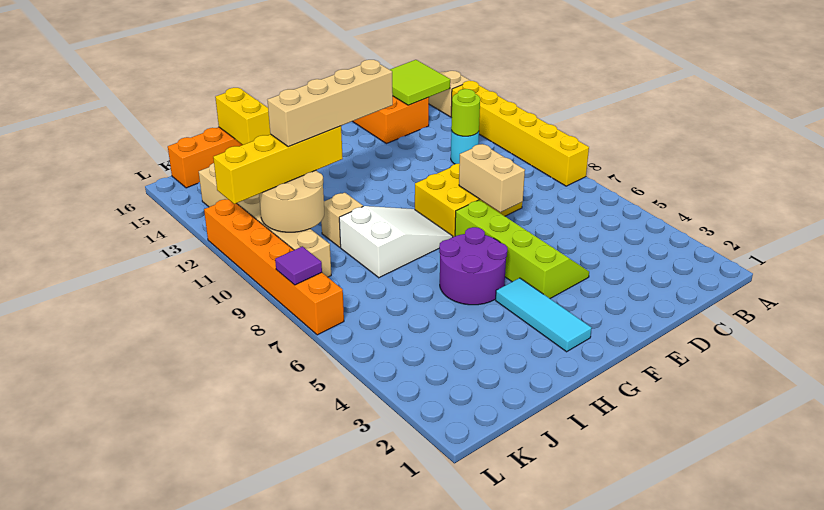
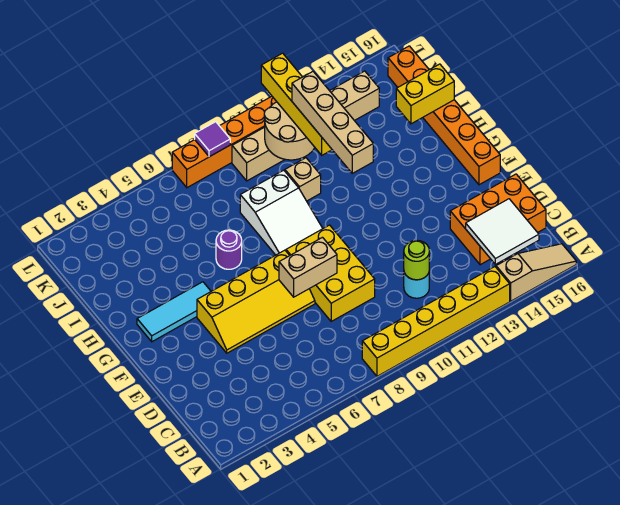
lime tile B14:C15 level 2 -> white tile B14:C15 level 2
lime slope E4:F7 level 1 top F -> yellow slope E4:F7 level 1 top F
purple round brick G5:H6 level 1 -> purple round brick H6 level 1

